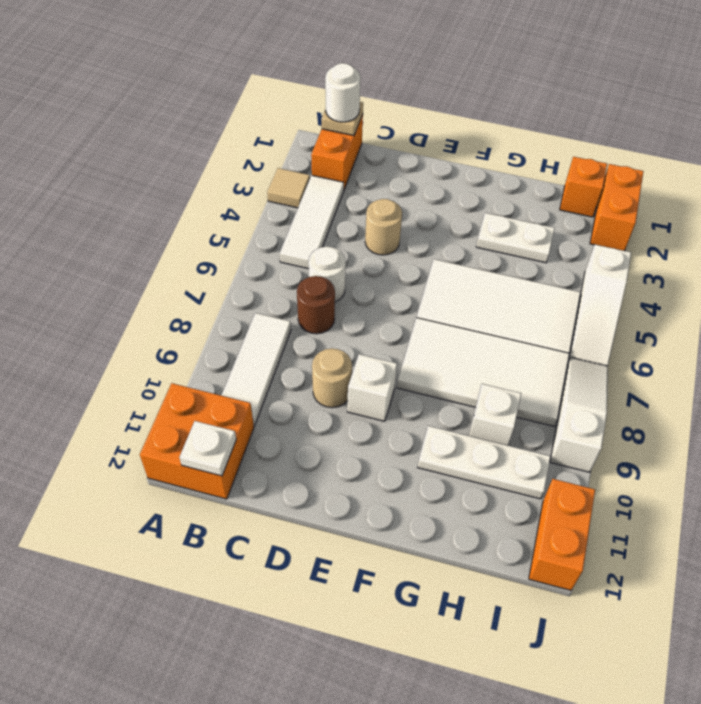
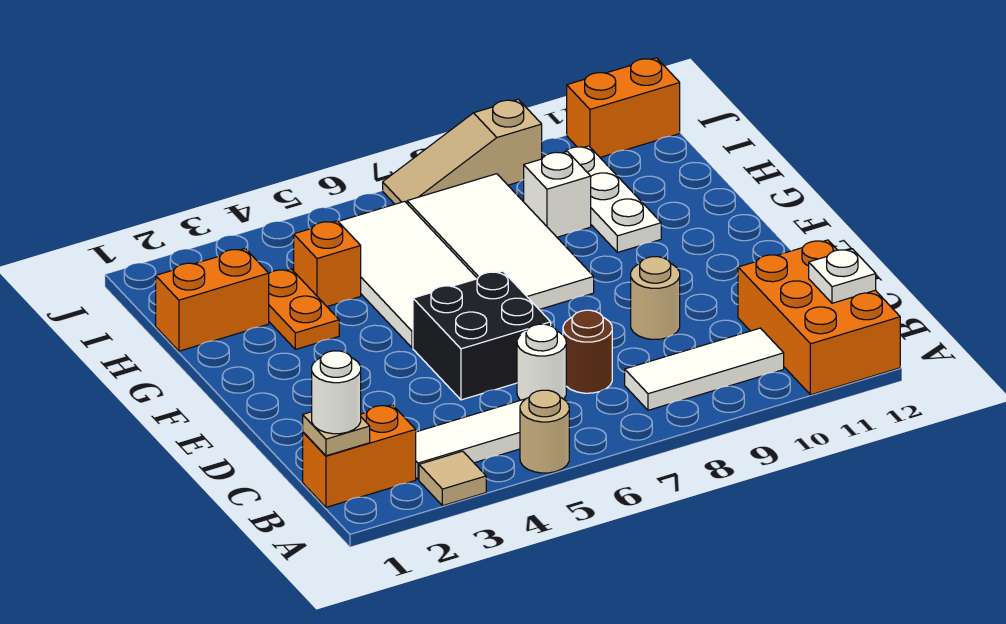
orange brick A11:B12 level 1 -> orange brick A11:C12 level 1
tan round brick D4 level 1 -> tan round brick A5 level 1
none -> black brick D5:E6 level 1
white brick E9 level 1 -> none
white plate G3:H3 level 1 -> orange plate G3:H3 level 1
orange brick I1 level 1 -> orange brick H4 level 1
orange brick J1:J2 level 1 -> orange brick H1:H2 level 1
white slope J4:J6 level 1 top 4 -> none
white slope J7:J9 level 1 top 9 -> tan slope J7:J9 level 1 top 9

